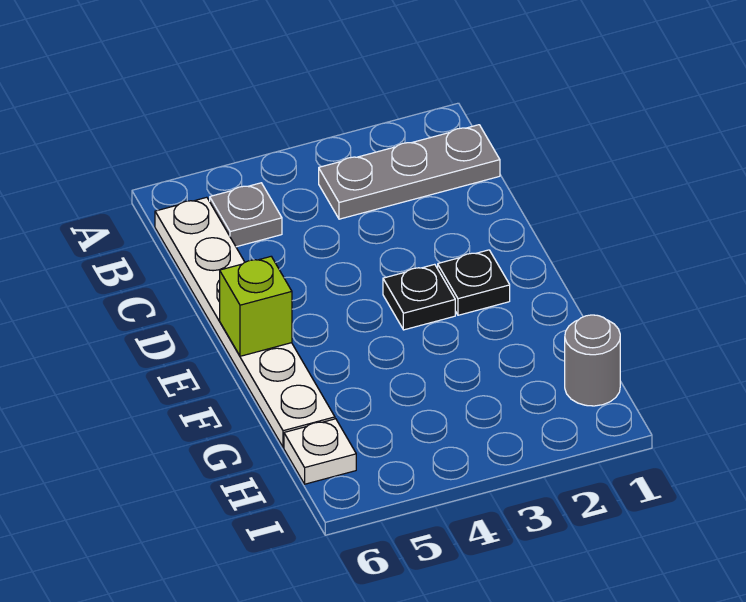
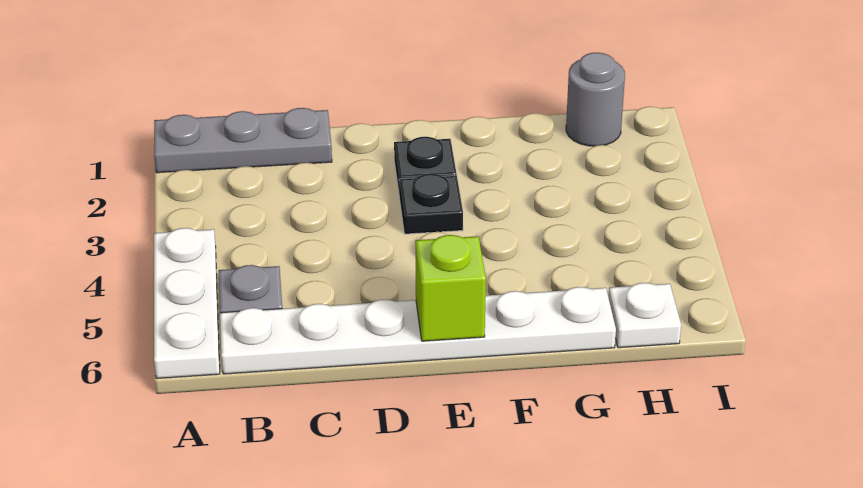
none -> white plate A4:A6 level 1
grey plate B1:B3 level 1 -> grey plate A1:C1 level 1

